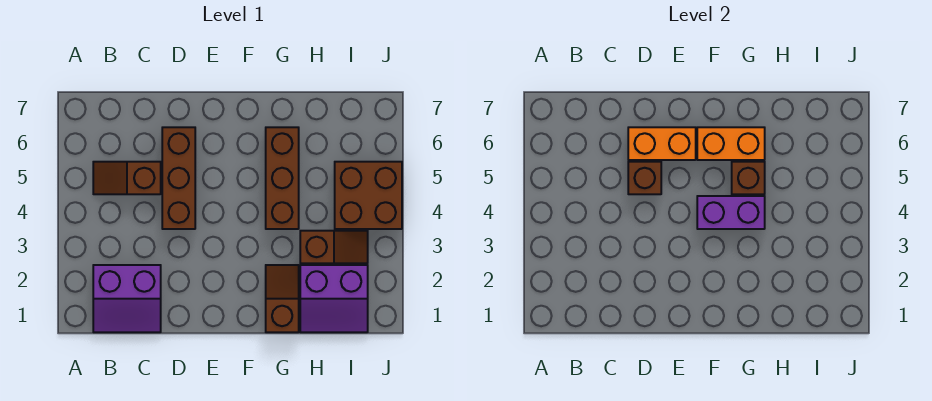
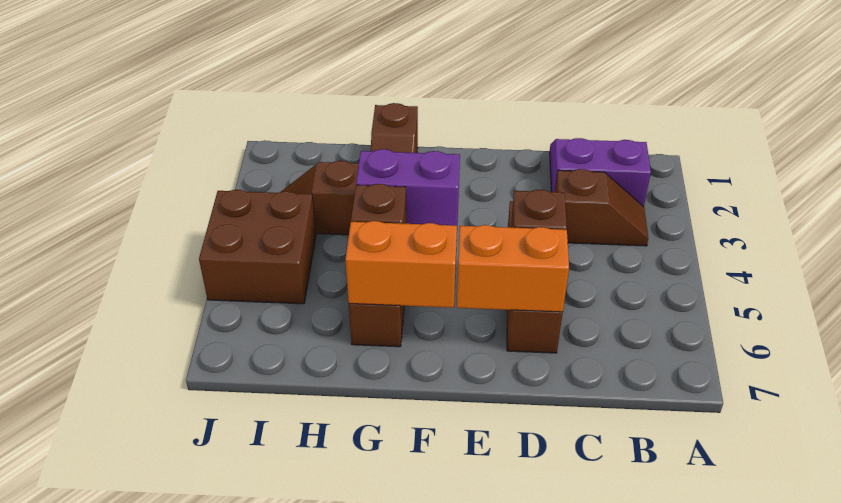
brown slope B5:C5 level 1 top C -> brown slope B3:C3 level 1 top C
purple slope H1:I2 level 1 top 2 -> none

